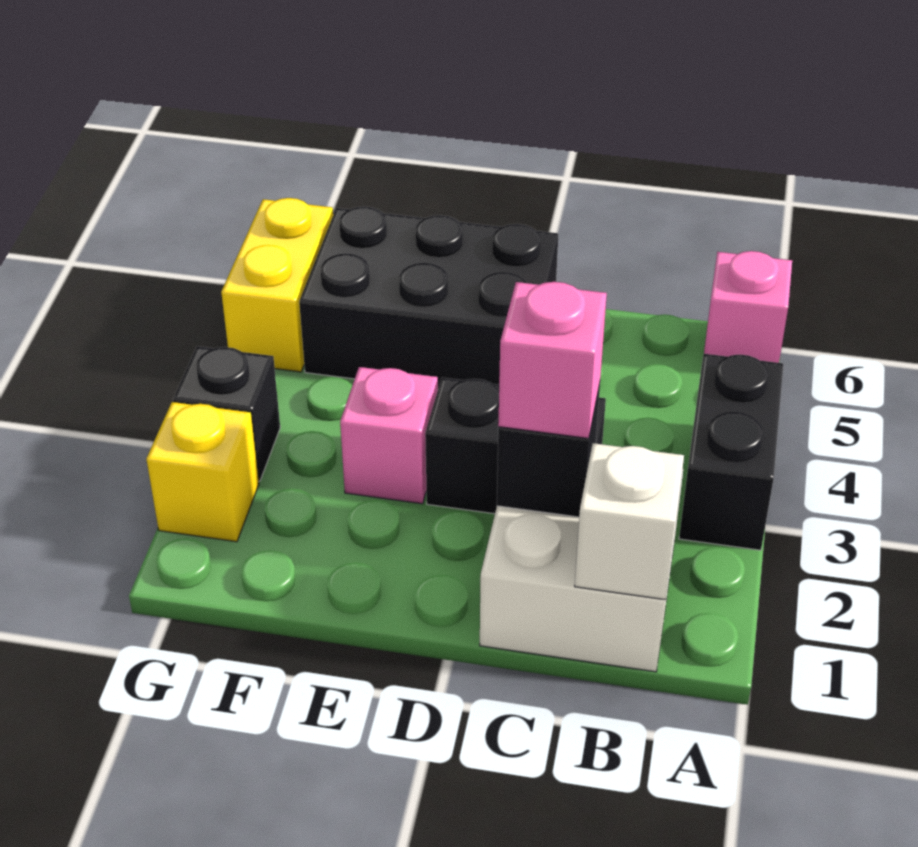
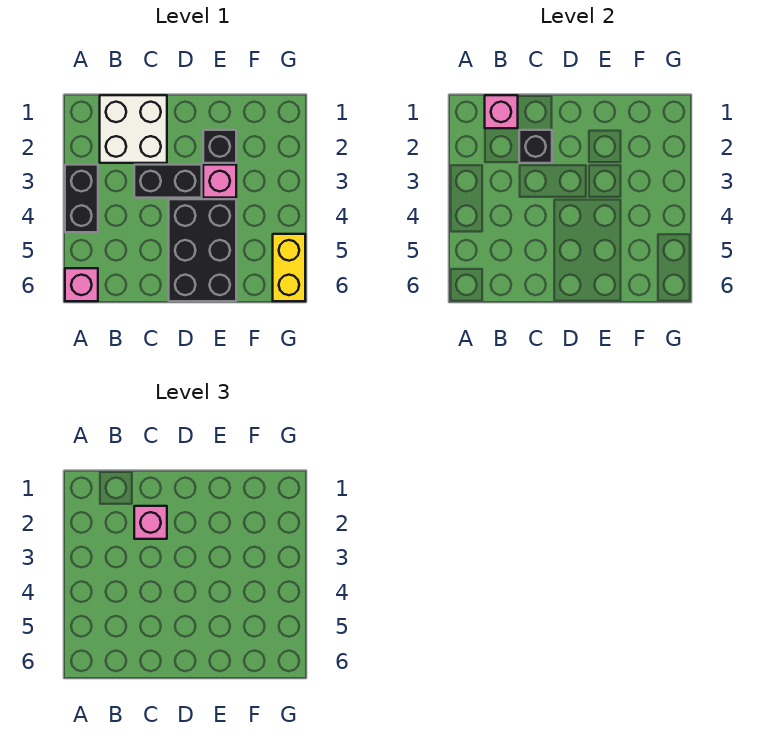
white brick B1 level 2 -> pink brick B1 level 2
black brick D5:F6 level 1 -> black brick D4:E6 level 1
yellow brick G2 level 1 -> none
black brick G3 level 1 -> black brick E2 level 1

